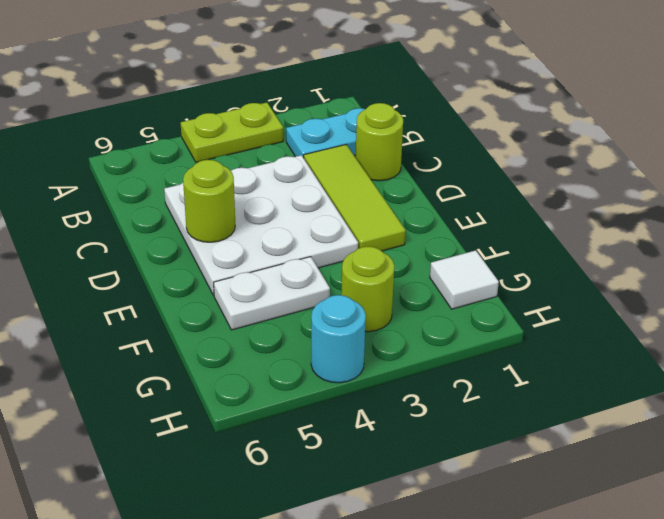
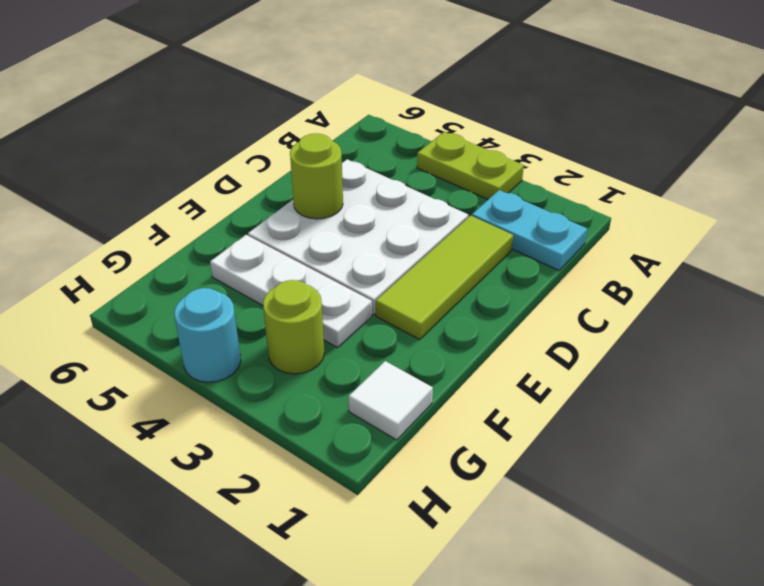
lime round brick C1 level 1 -> none
white plate F4:F5 level 1 -> white plate F3:F5 level 1

